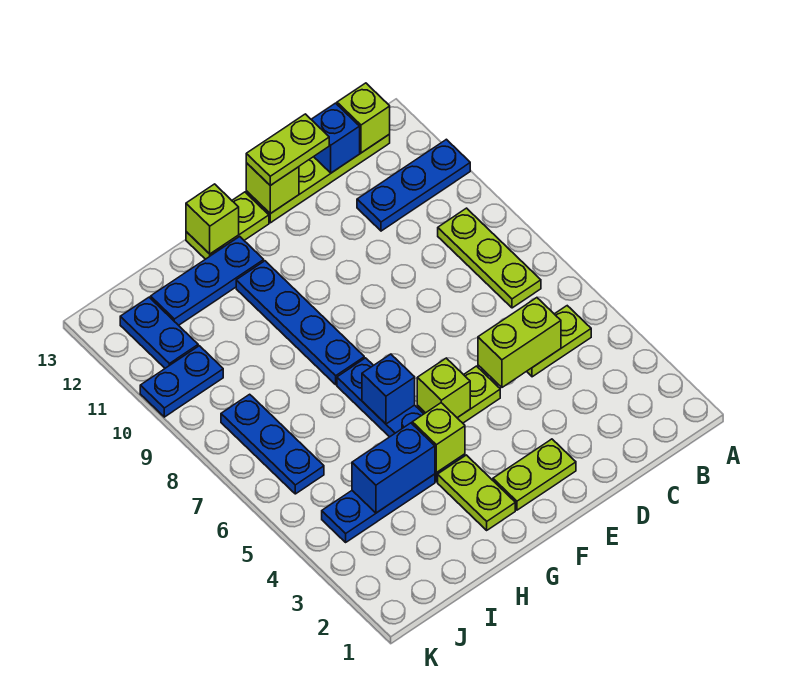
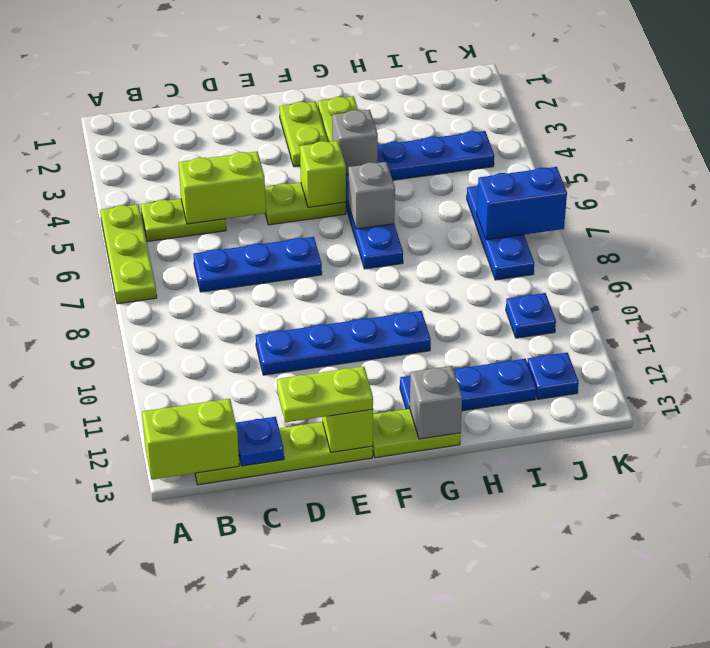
blue plate A11:C11 level 1 -> blue plate C7:E7 level 1
lime plate B7:B9 level 1 -> lime plate A5:A7 level 1
lime brick B13 level 2 -> lime brick A13:B13 level 2
blue brick C13 level 2 -> blue plate C13 level 2
lime plate E2:F2 level 1 -> lime plate F2:F3 level 1
lime brick G4 level 2 -> grey brick G4 level 2
blue brick G6 level 2 -> grey brick G6 level 2
blue plate G8:G11 level 1 -> blue plate D10:G10 level 1
lime brick G13 level 2 -> grey brick G13 level 2
blue brick H4:I4 level 2 -> blue brick J7:K7 level 2
blue plate J10:K10 level 1 -> blue plate J10 level 1
blue plate J11:J12 level 1 -> blue plate J12 level 1

